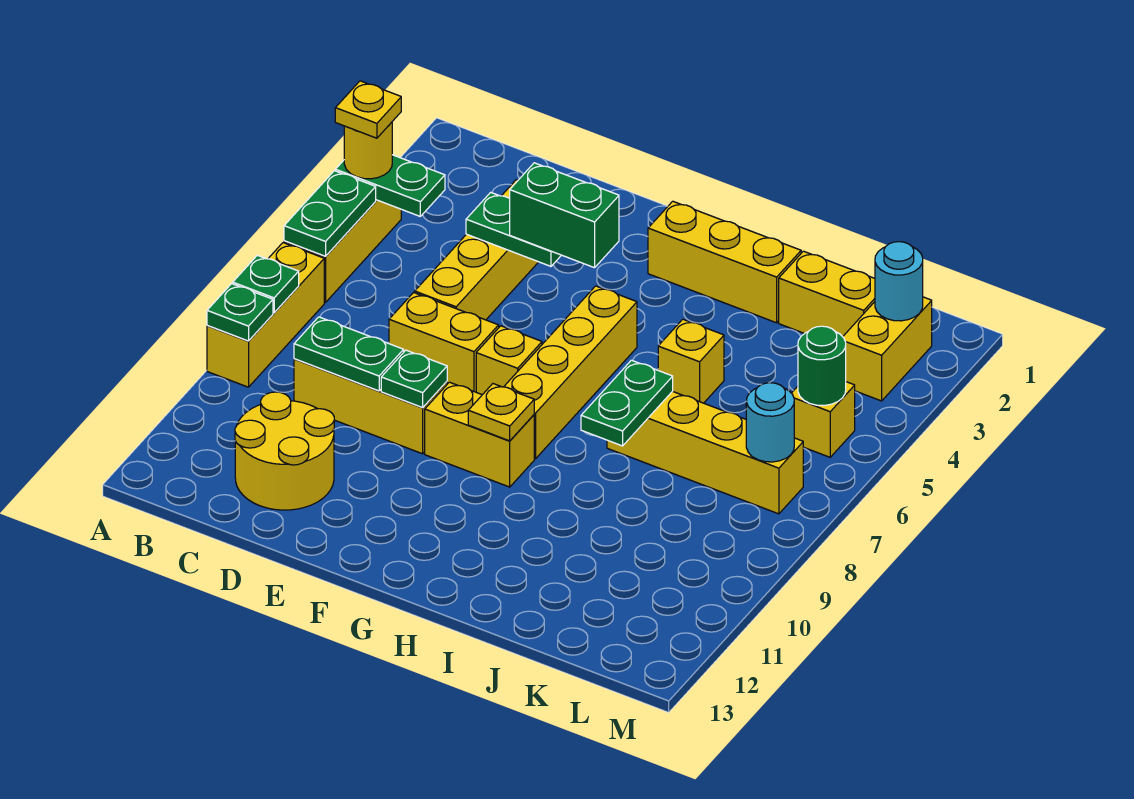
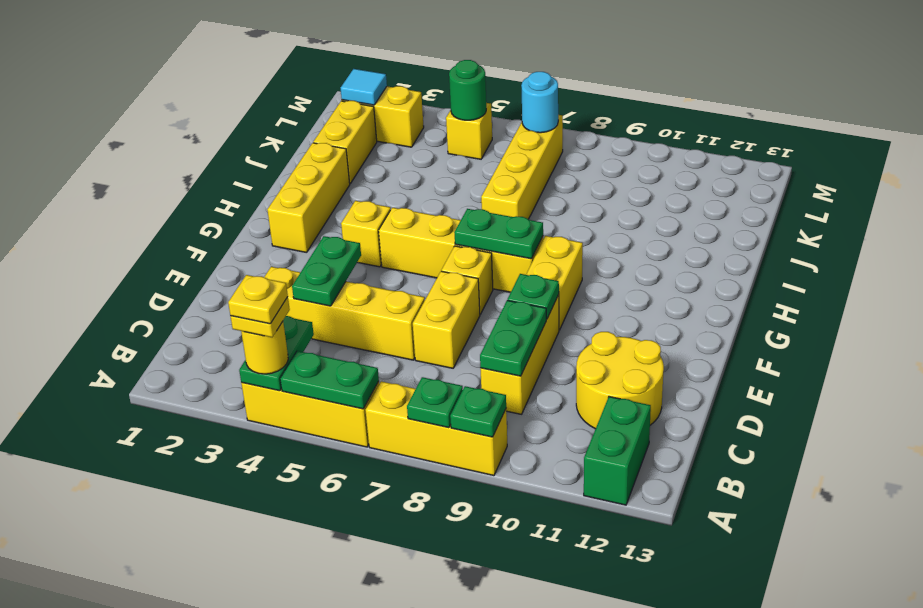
green brick E4:F4 level 3 -> green brick A12:B12 level 1
yellow plate G9 level 2 -> yellow plate A4 level 5
yellow brick I5 level 1 -> yellow brick G4 level 1
green plate I7:I8 level 2 -> green plate G7:G8 level 2
cyan round brick L2 level 2 -> cyan tile L2 level 2

